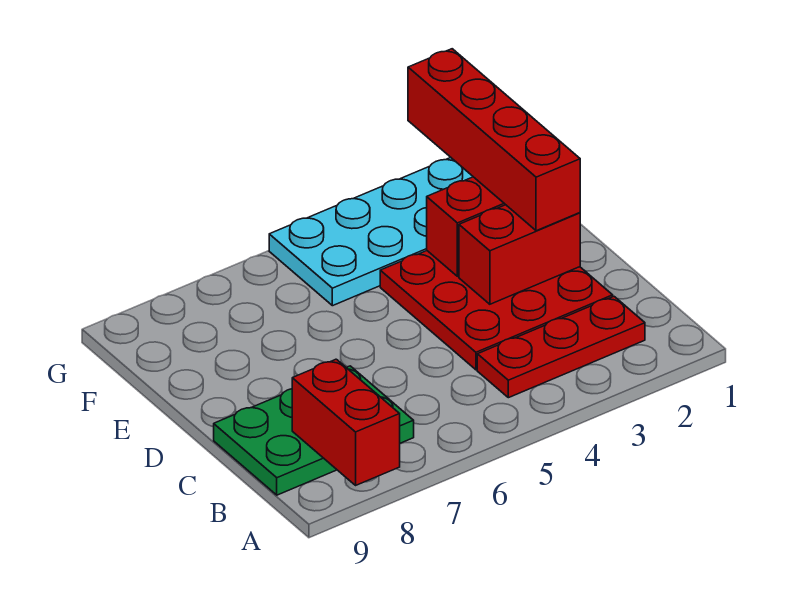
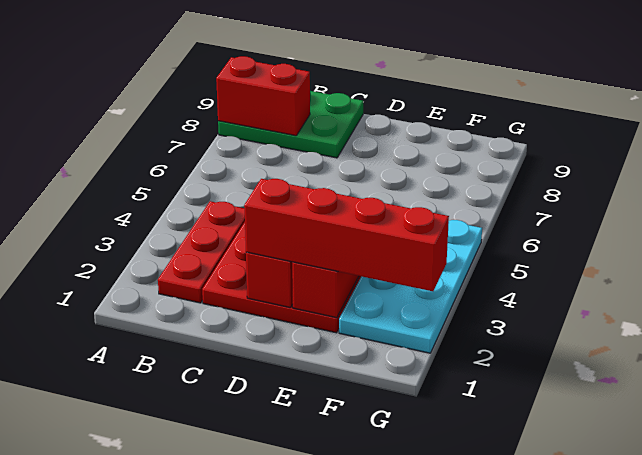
green plate B7:C9 level 1 -> green plate A8:C9 level 1

